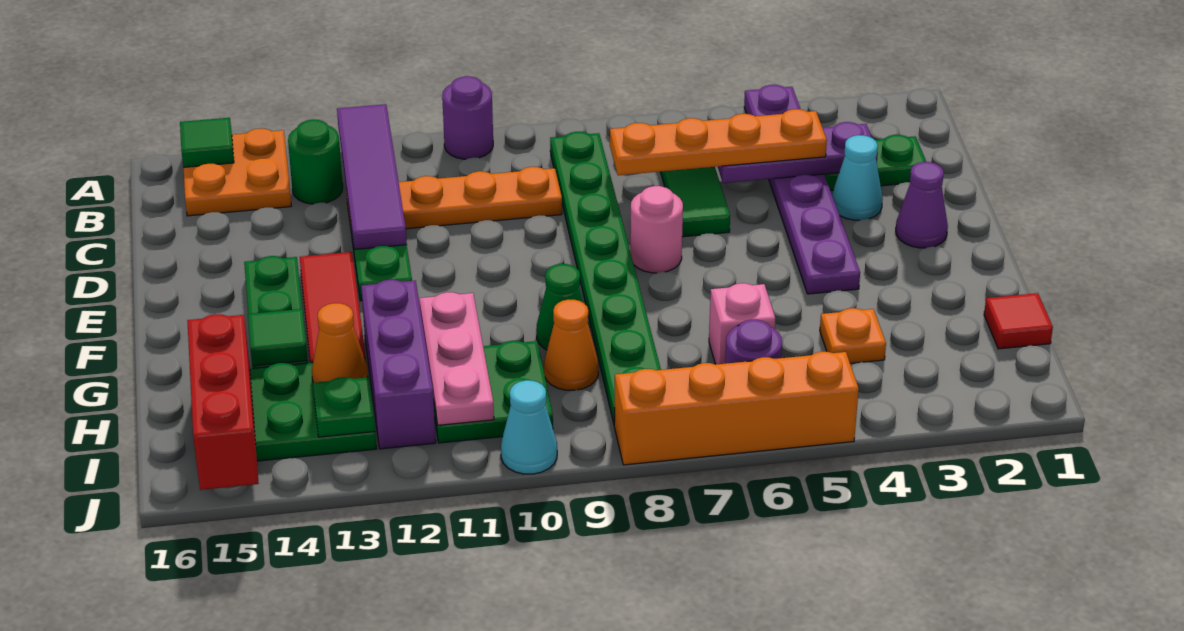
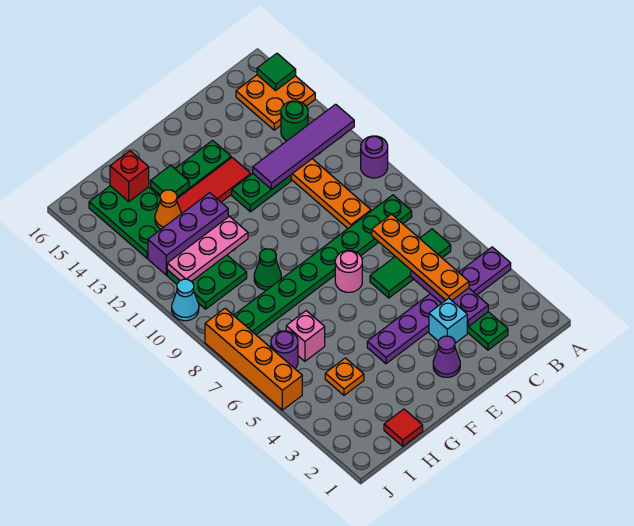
cyan cone D3 level 1 -> cyan brick D3 level 1
orange cone H9 level 1 -> none
red brick H15:J15 level 2 -> red brick H15 level 2
green plate I13 level 2 -> none

